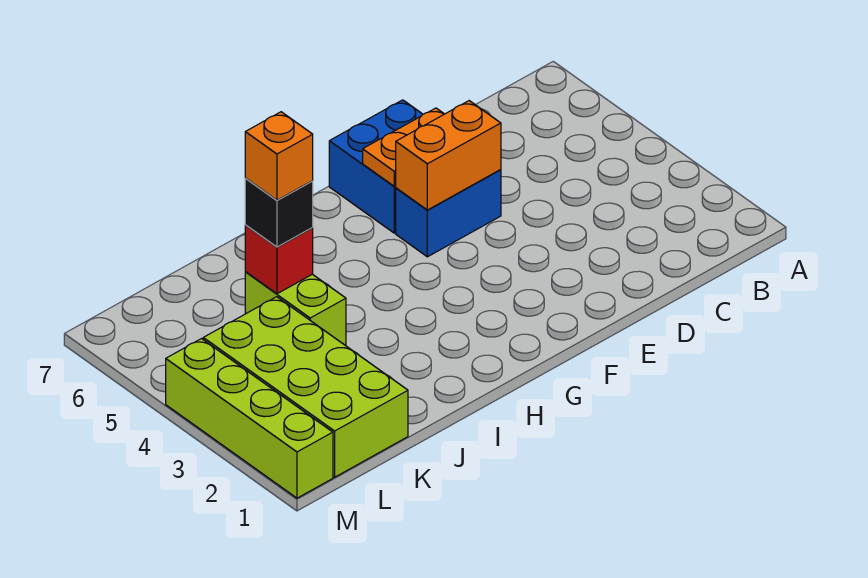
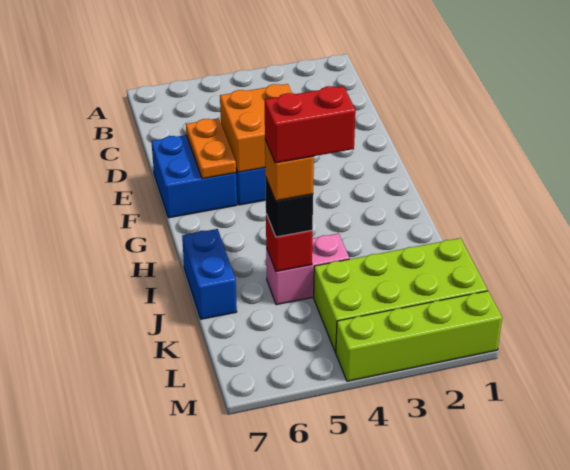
orange brick E5:F5 level 2 -> orange brick E4:F5 level 2
none -> blue brick I7:J7 level 1
lime brick J4:J5 level 1 -> pink brick J4:J5 level 1
none -> red brick J4:J5 level 5

